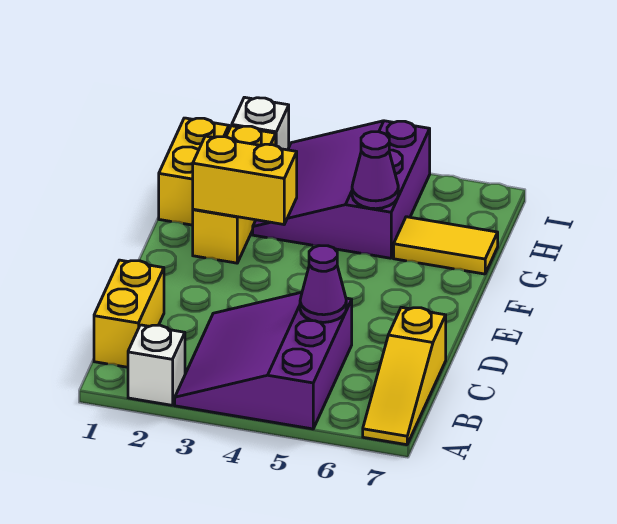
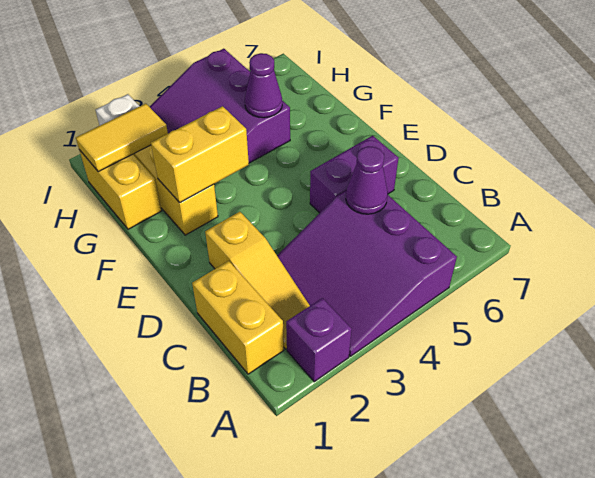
white brick A2 level 1 -> purple brick A2 level 1
yellow slope A7:C7 level 1 top C -> yellow slope B2:D2 level 1 top D
none -> purple brick D5:D6 level 1
yellow tile G6:G7 level 1 -> yellow tile H1:H2 level 2

